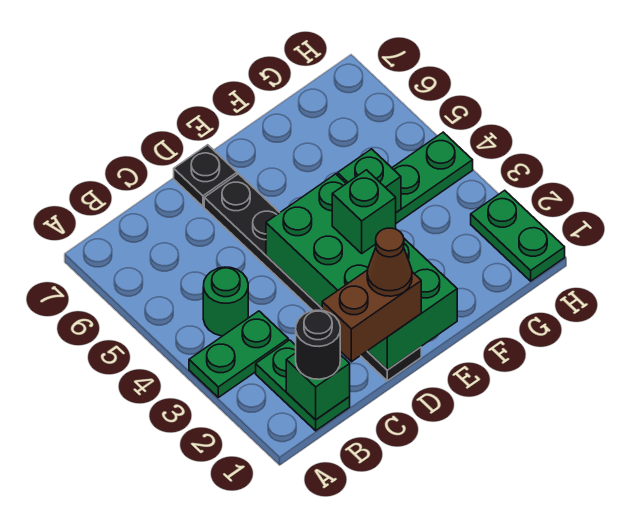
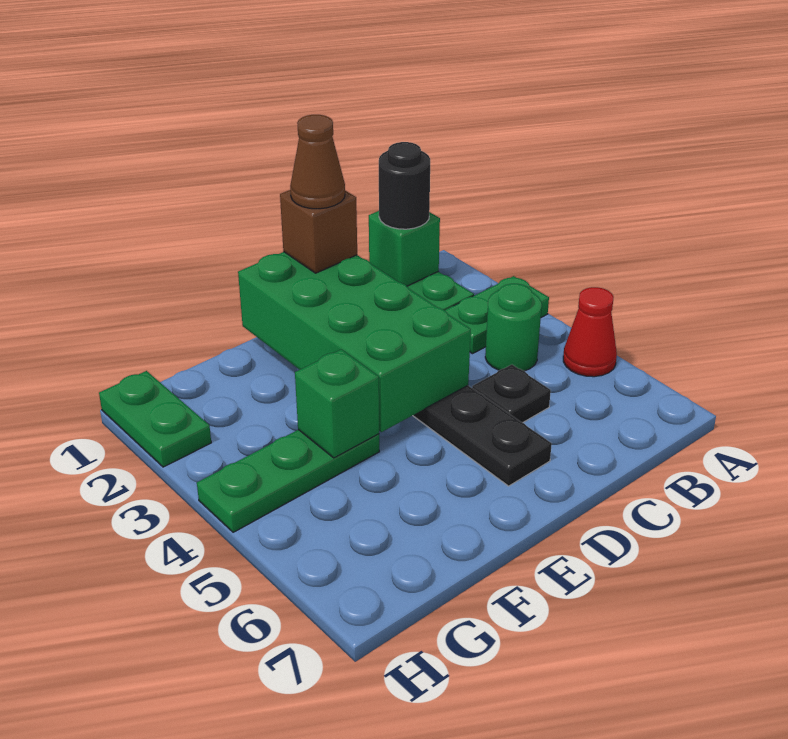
none -> red cone A5 level 1
brown brick C1:D1 level 3 -> brown brick D1 level 3
black plate D7 level 1 -> black plate C5 level 1
green brick E3 level 3 -> none

